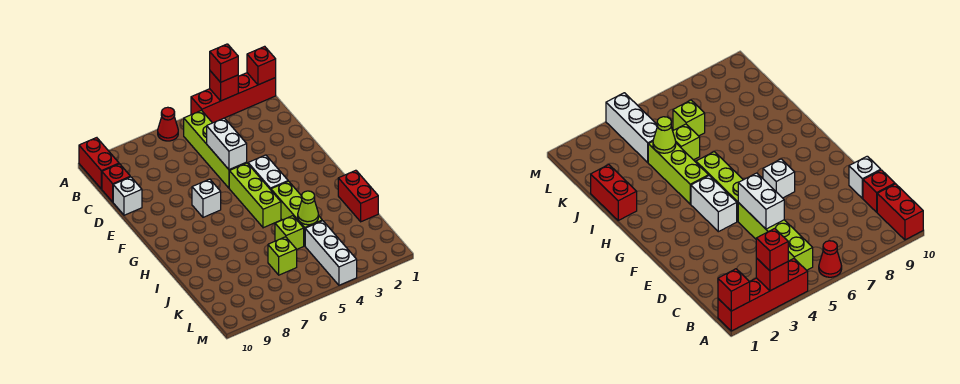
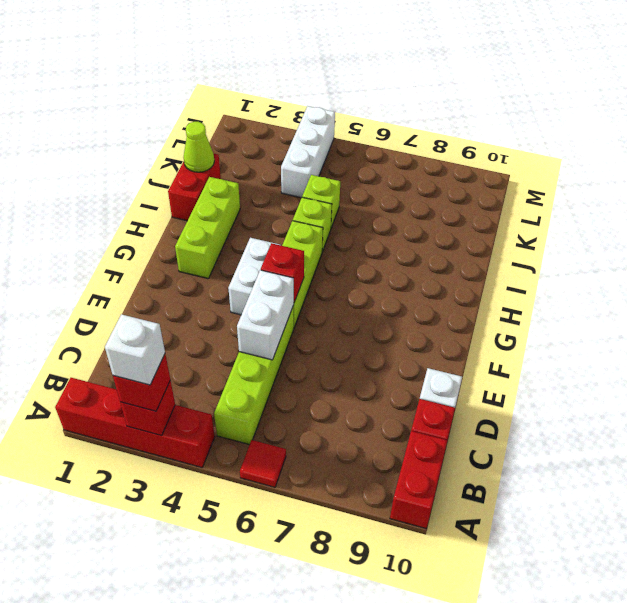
red brick A1 level 2 -> red brick F5 level 2
red cone A6 level 1 -> red tile A6 level 1
white brick F7 level 1 -> white brick A3 level 4
lime brick H4:J4 level 1 -> lime brick G2:I2 level 1
lime cone J4 level 2 -> lime cone J1 level 2
lime brick K6 level 1 -> lime brick I5 level 1

